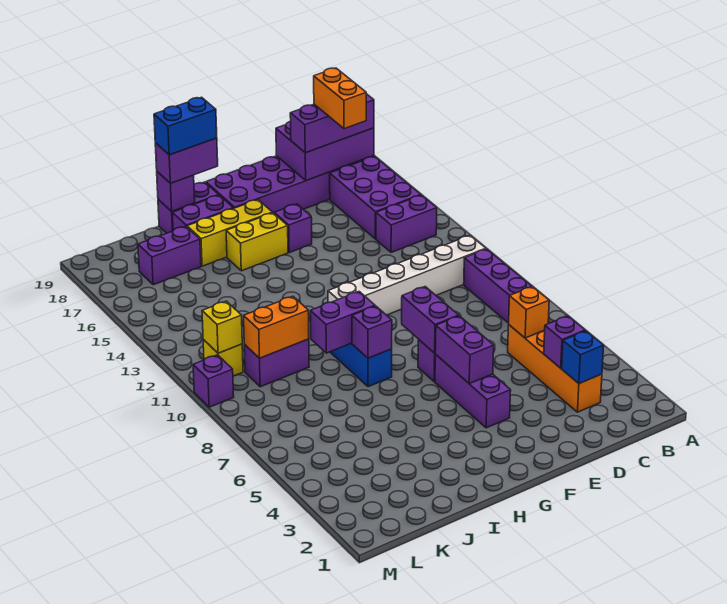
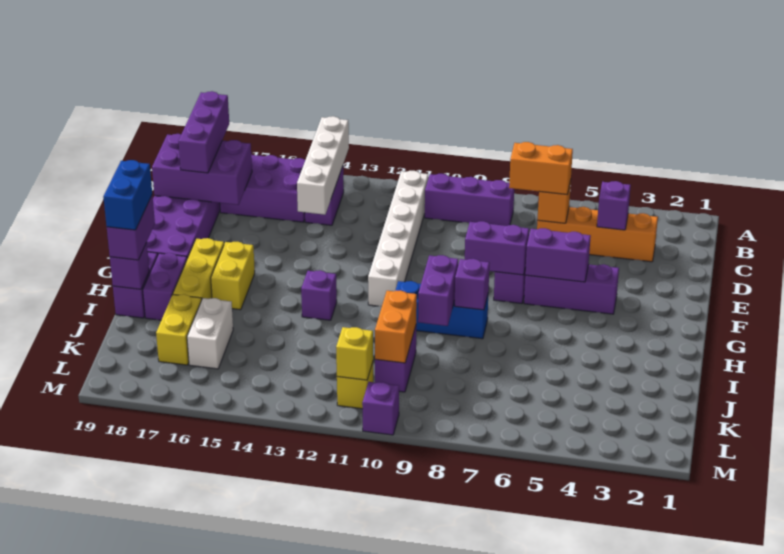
none -> white brick A14:D14 level 2
purple brick B18:D19 level 2 -> purple brick C17:D19 level 2
blue brick C3 level 2 -> none
orange brick C17:C18 level 4 -> orange brick C6:C7 level 3
purple brick F16 level 1 -> purple brick H13 level 1
none -> white brick J16:K16 level 1
purple brick J17:K17 level 1 -> yellow brick J17:K17 level 1

